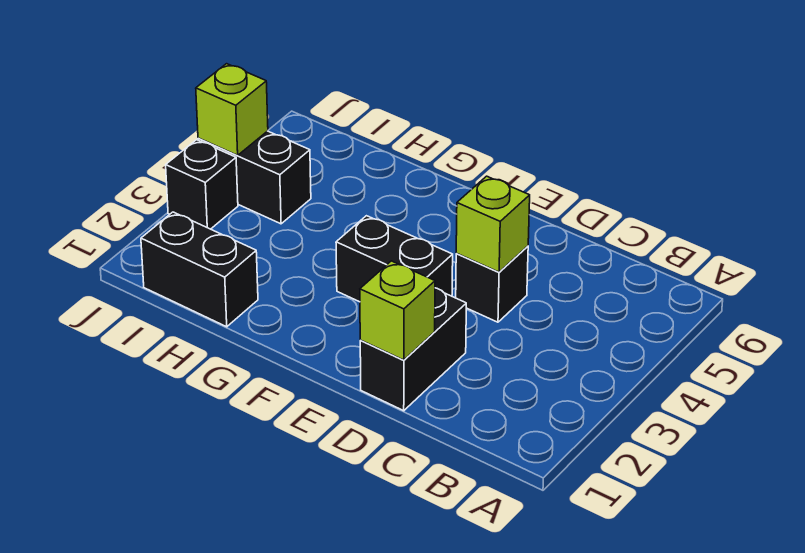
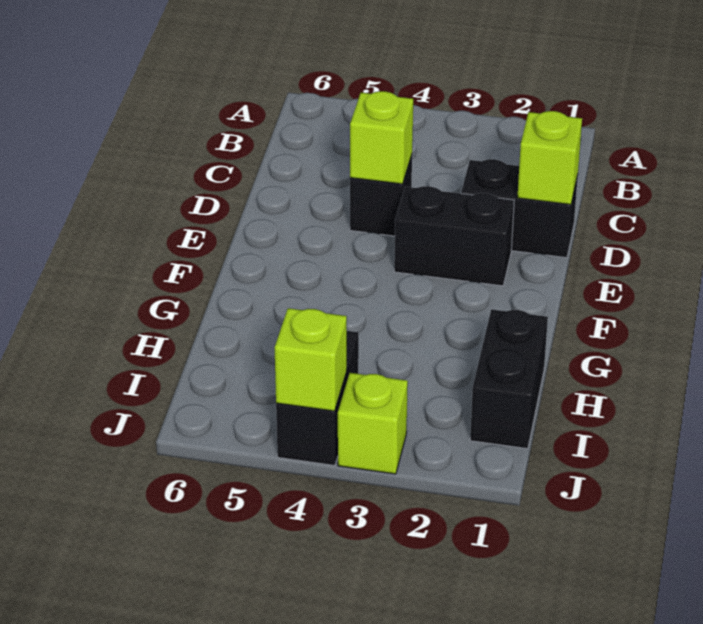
black brick E3:F3 level 1 -> black brick E2:E3 level 1
black brick J3 level 1 -> lime brick J3 level 1

